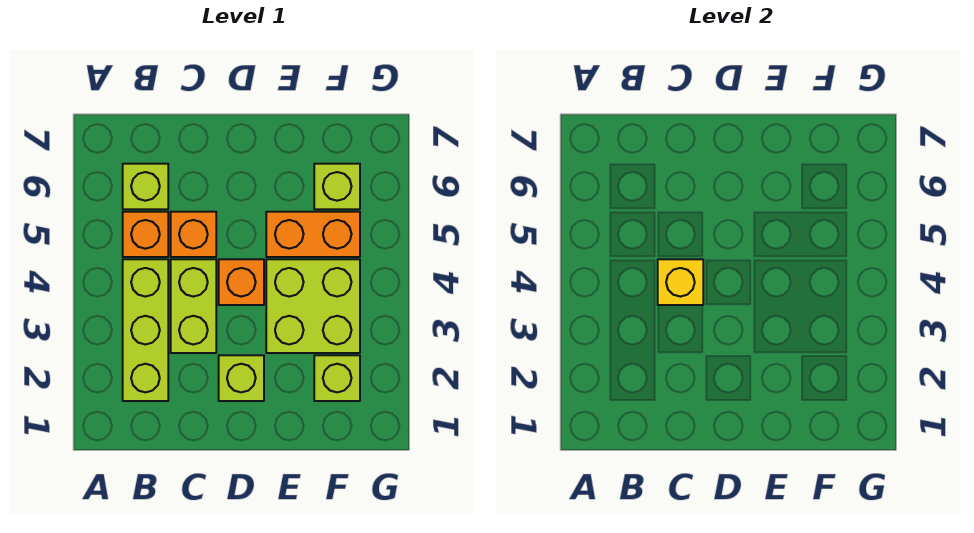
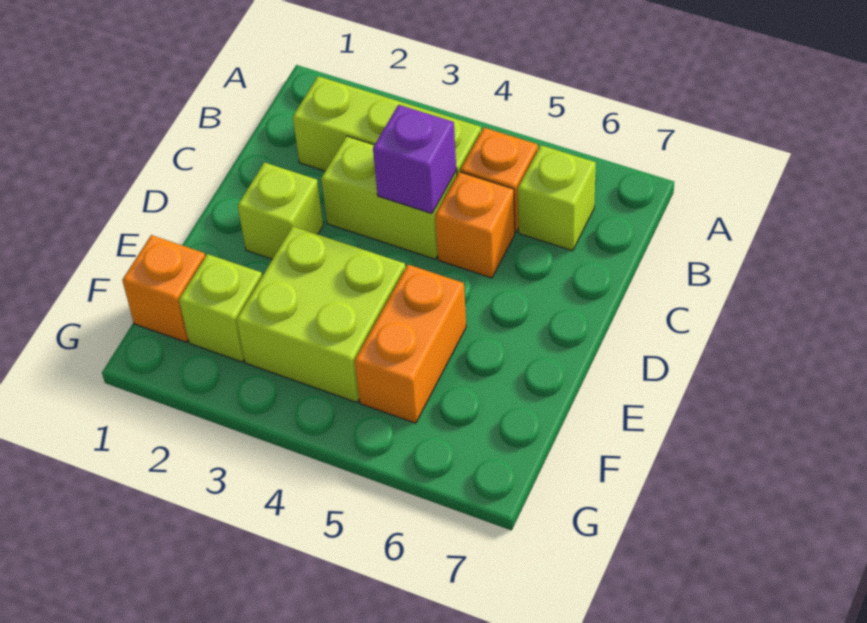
yellow brick C4 level 2 -> purple brick C4 level 2
orange brick D4 level 1 -> orange brick F1 level 1
lime brick F6 level 1 -> none

